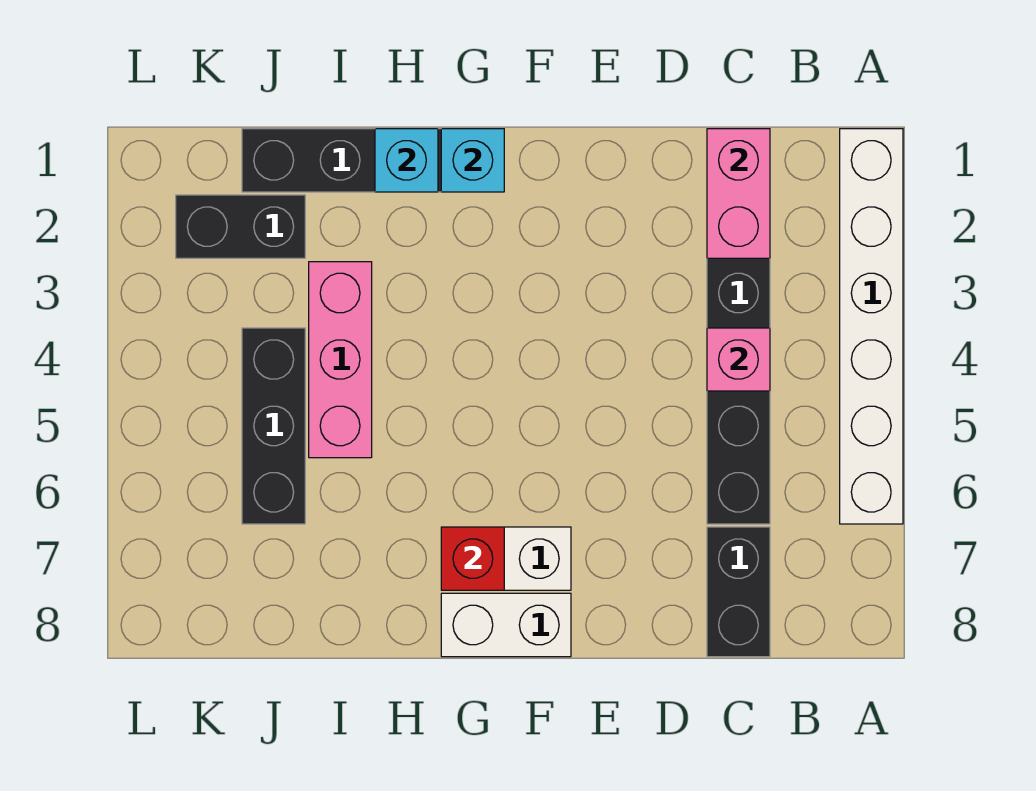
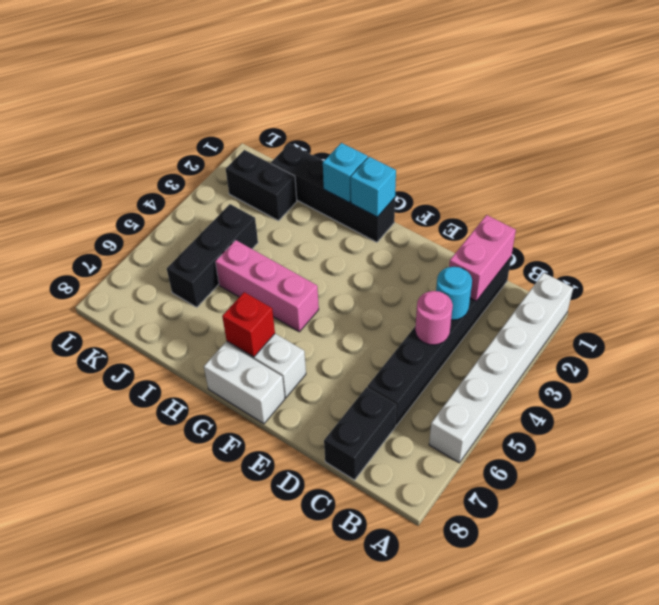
none -> cyan round brick C3 level 2
pink brick C4 level 2 -> pink round brick C4 level 2
pink brick I3:I5 level 1 -> pink brick G5:I5 level 1

